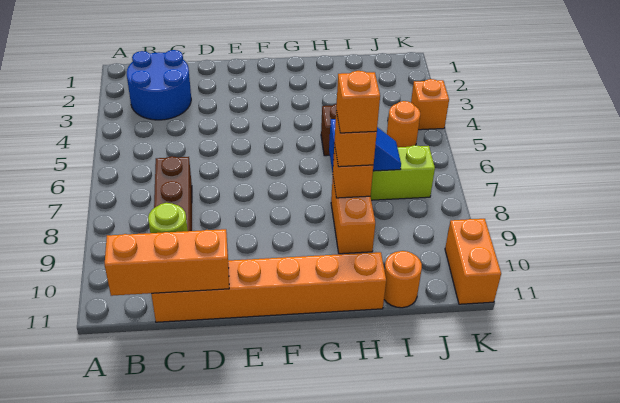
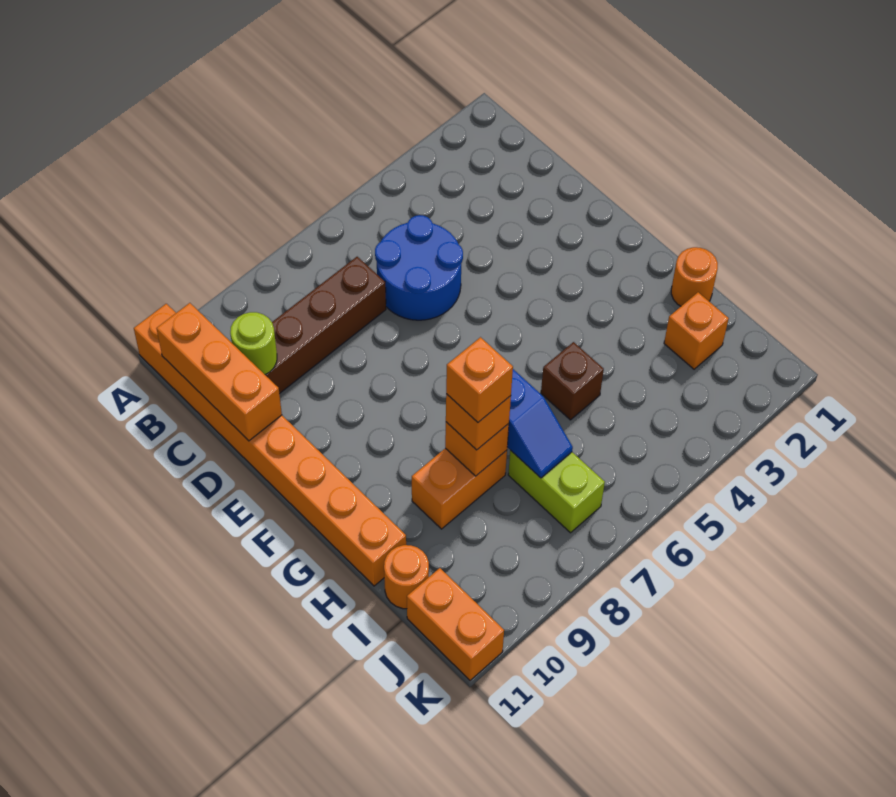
blue round brick B2:C3 level 1 -> blue round brick C5:D6 level 1
orange brick C11:H11 level 1 -> orange brick A11:H11 level 1
orange round brick J5 level 1 -> orange round brick H1 level 1
orange brick K4 level 1 -> orange brick I2 level 1
orange brick K10:K11 level 1 -> orange brick J11:K11 level 1

